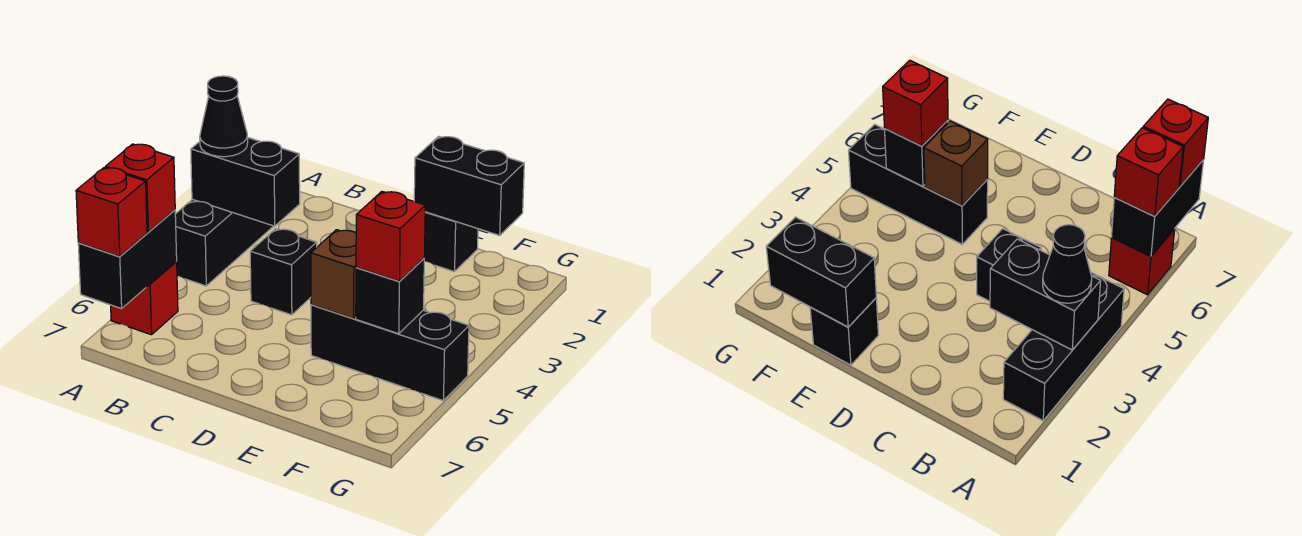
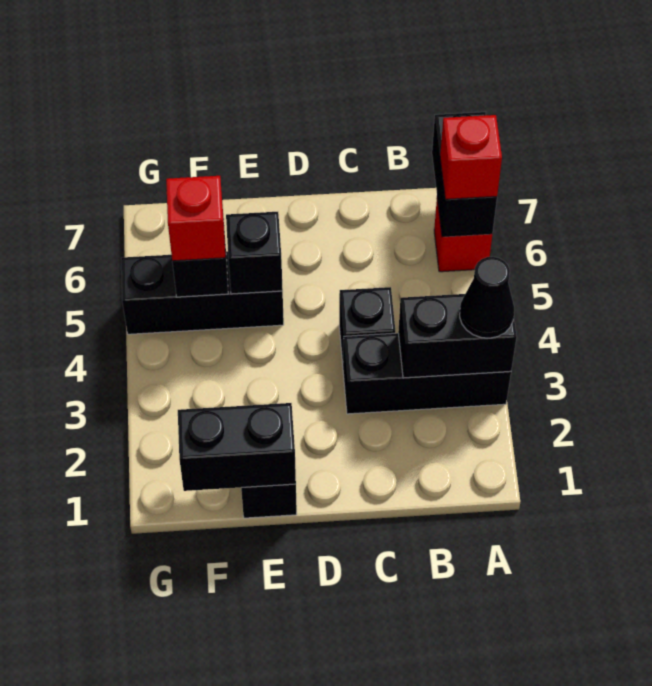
black brick A2:A4 level 1 -> black brick A3:C3 level 1
red brick A7 level 3 -> none
brown brick E5 level 2 -> black brick E5 level 2

